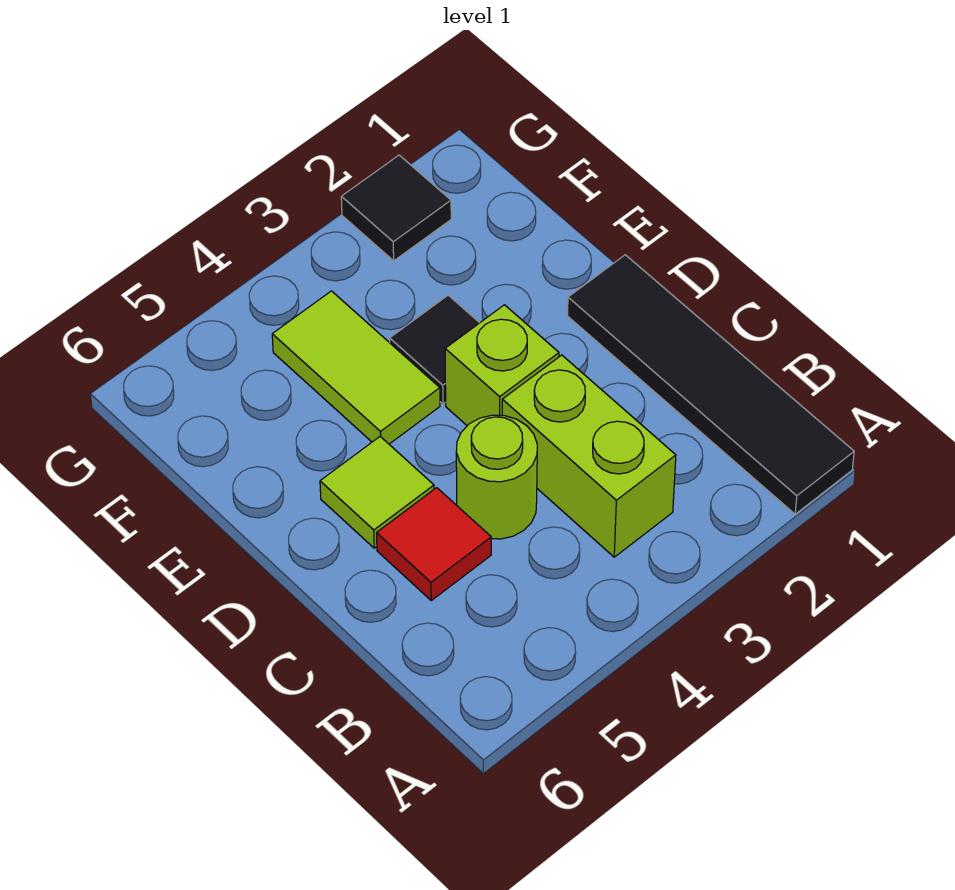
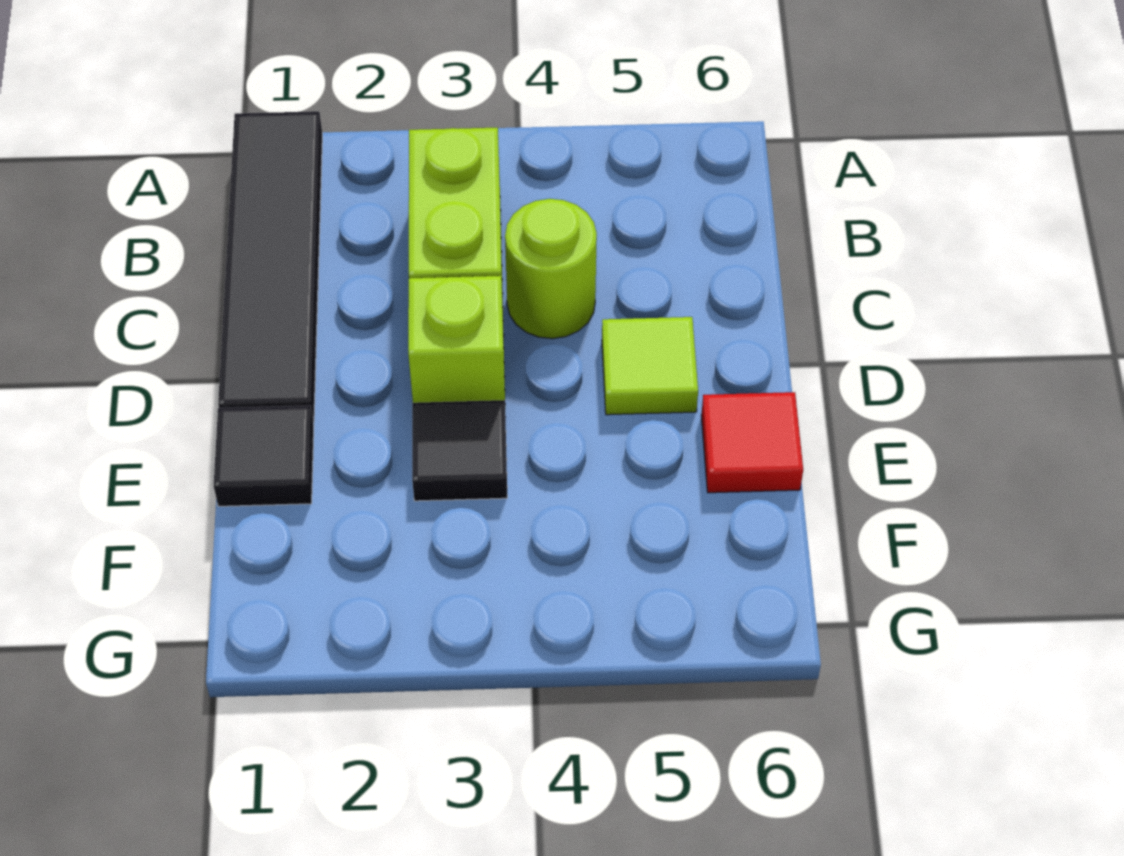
red tile C5 level 1 -> red tile E6 level 1
lime tile E4:F4 level 1 -> none
black tile G2 level 1 -> black tile E1 level 1

